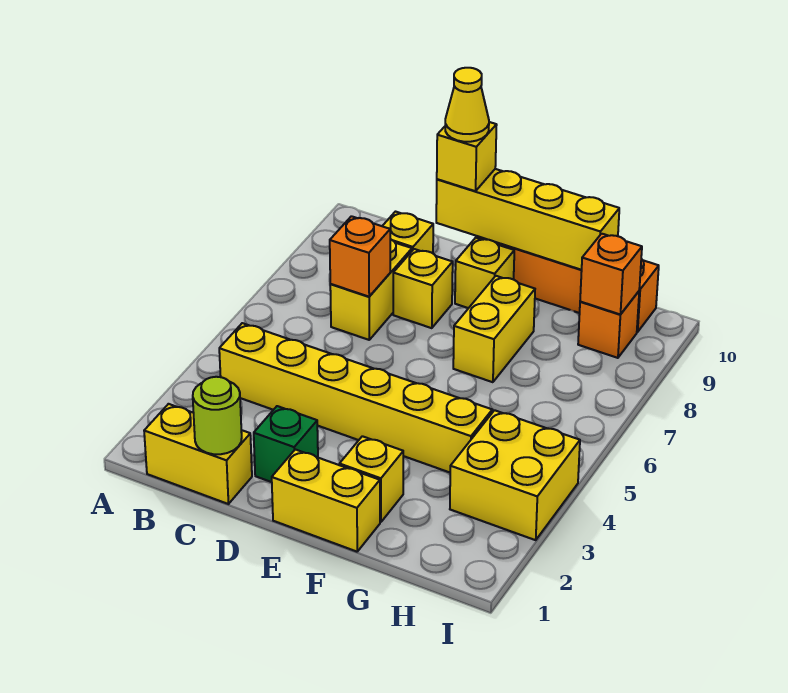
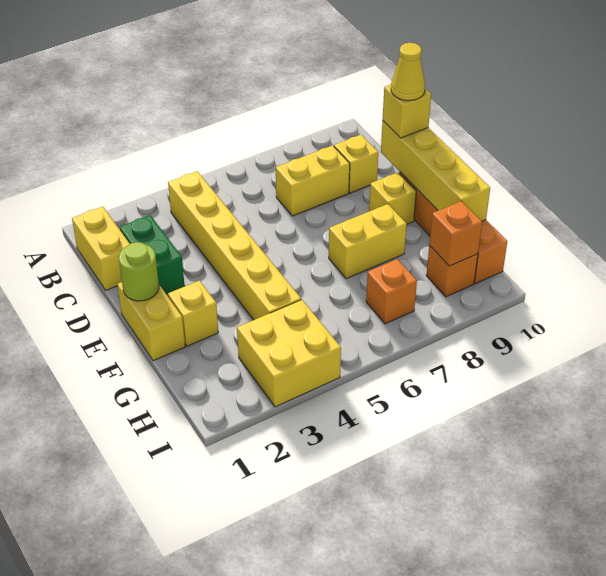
lime round brick C1 level 2 -> lime round brick E1 level 2
orange brick C7 level 2 -> orange brick H7 level 1
green brick D2 level 1 -> green brick C2:D2 level 1
yellow brick D8 level 1 -> none

